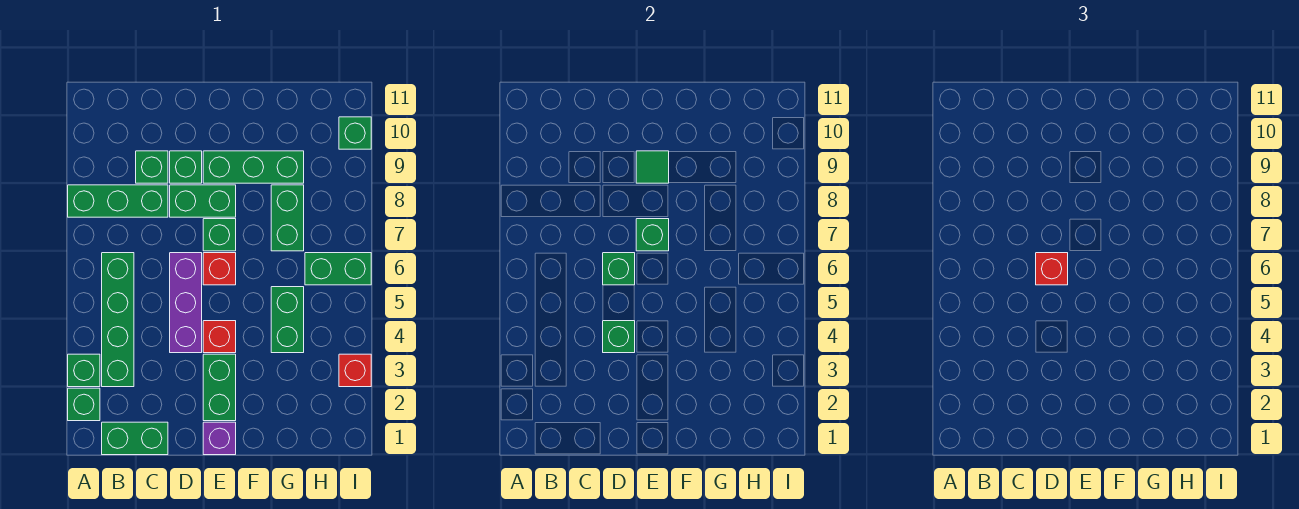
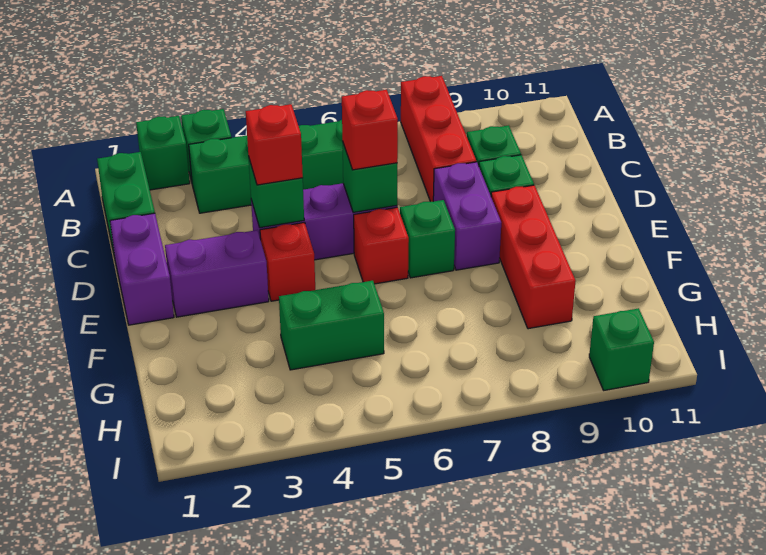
green brick A8:C8 level 1 -> red brick A8:C8 level 1
green brick D8:E8 level 1 -> purple brick D8:E8 level 1
purple brick E1 level 1 -> purple brick D1:E1 level 1
green brick E2:E3 level 1 -> purple brick E2:E3 level 1
green brick E7 level 2 -> none
green brick E9:G9 level 1 -> red brick E9:G9 level 1
green tile E9 level 2 -> none
green brick G7:G8 level 1 -> none
green brick H6:I6 level 1 -> none
red brick I3 level 1 -> red brick D4 level 3

